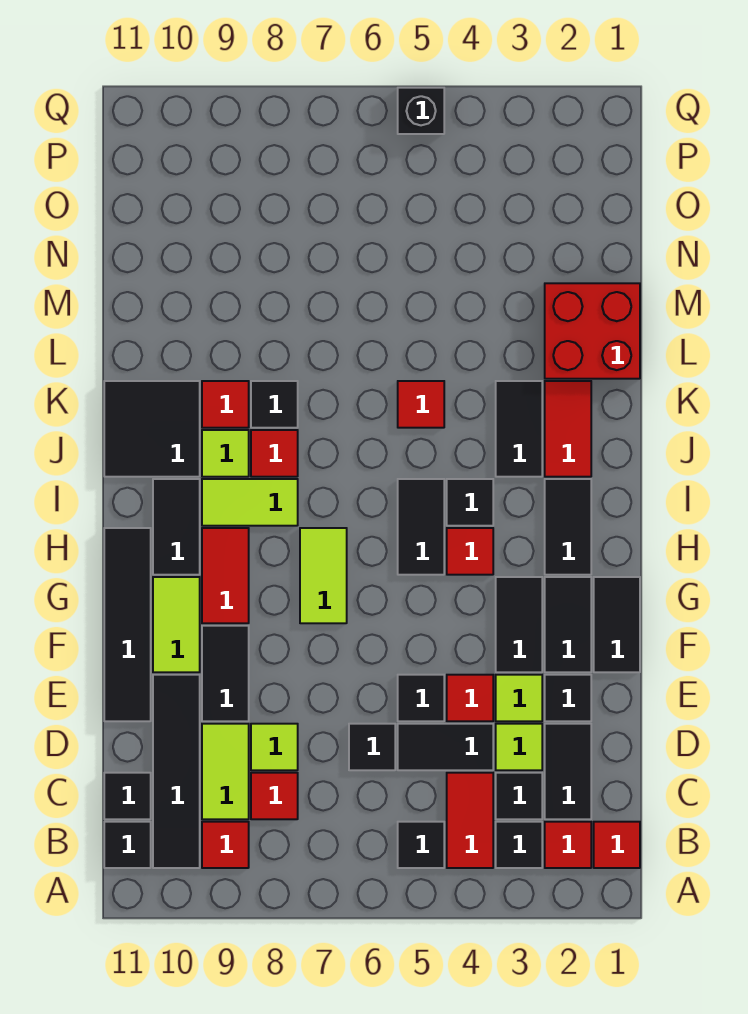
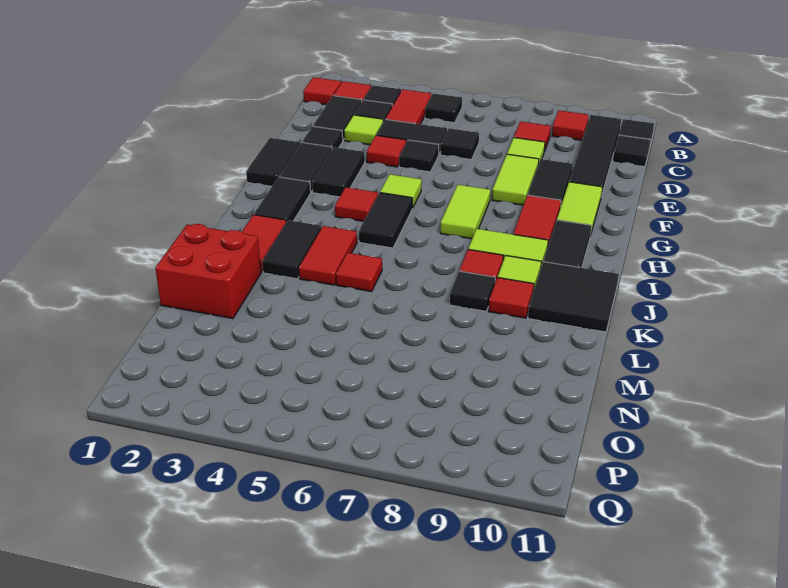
lime tile C9:D9 level 1 -> lime tile E8:F8 level 1
lime tile E3 level 1 -> lime tile G5 level 1
black tile E11:H11 level 1 -> none
black tile I4 level 1 -> none
none -> red tile J4:K4 level 1
black brick Q5 level 1 -> none

